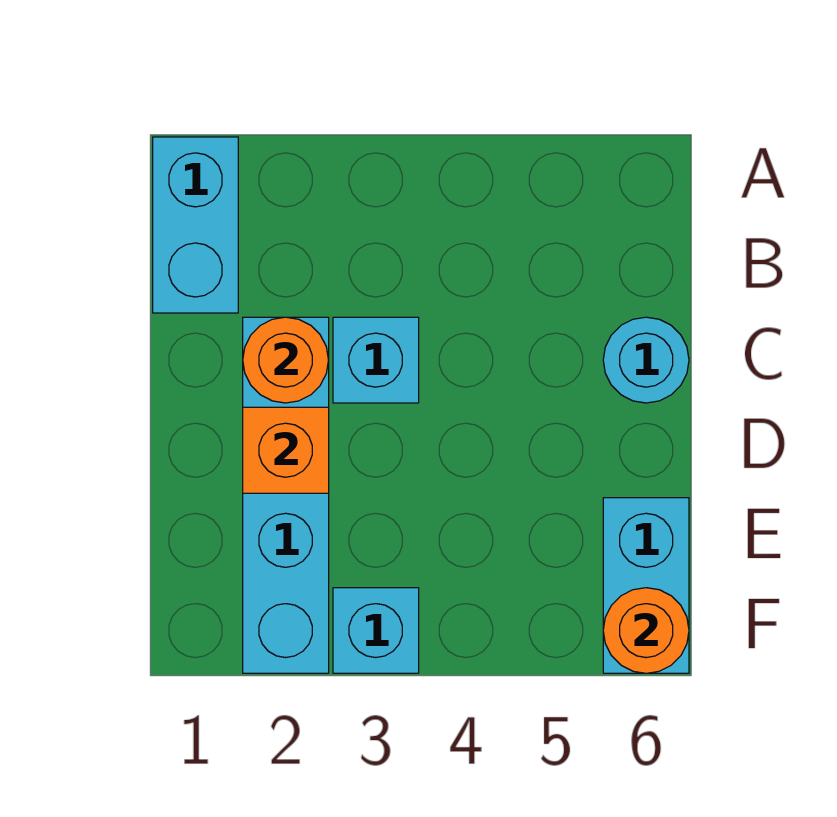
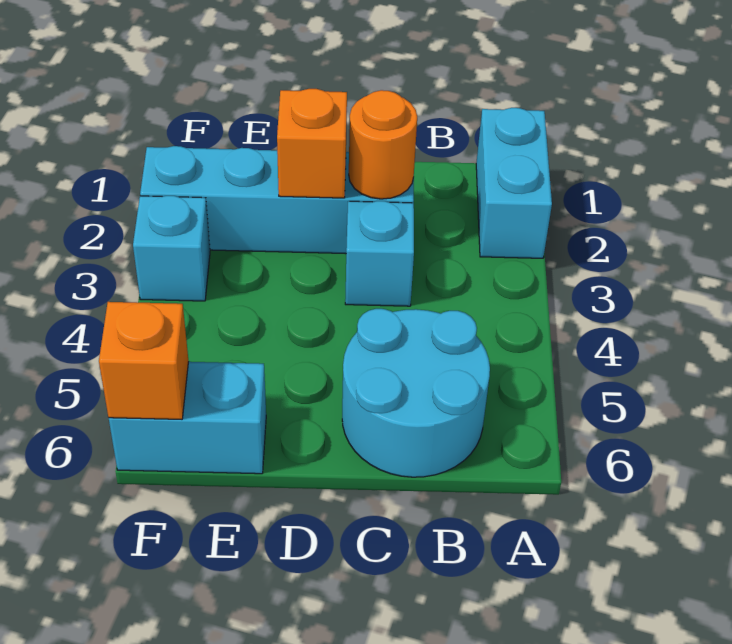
cyan brick A1:B1 level 1 -> cyan brick A1:A2 level 1
cyan round brick C6 level 1 -> cyan round brick B5:C6 level 1
orange round brick F6 level 2 -> orange brick F6 level 2

